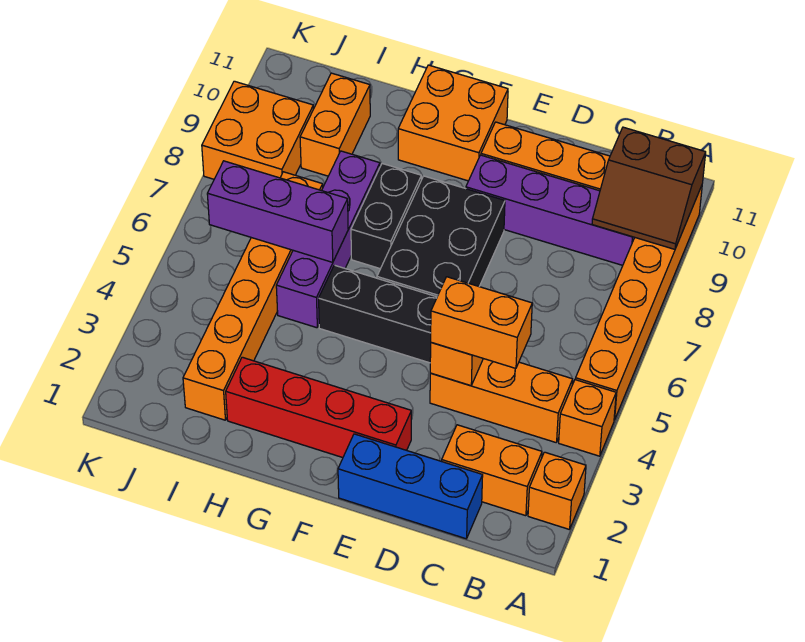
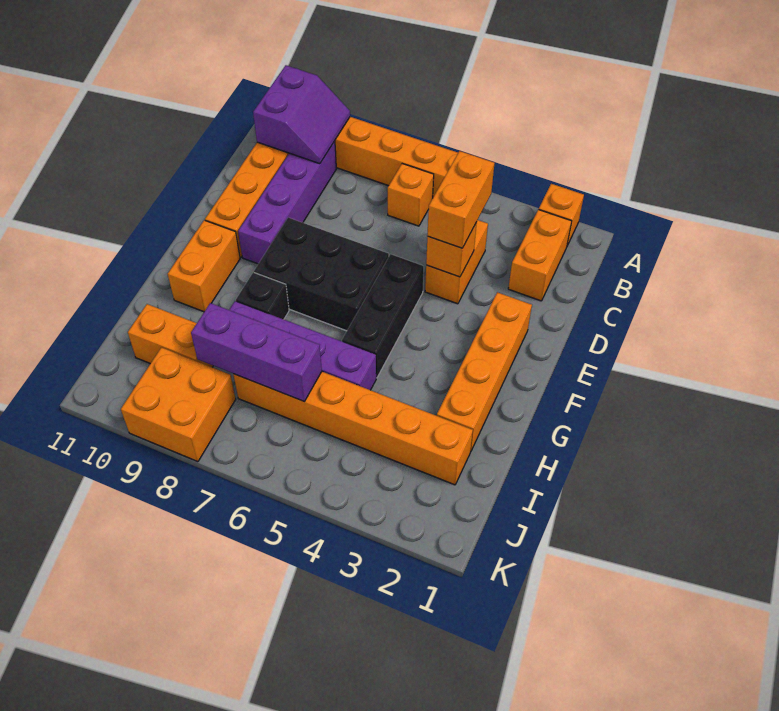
orange brick A4 level 1 -> orange brick B6 level 1
brown slope A9:B10 level 2 top 10 -> purple slope A9:B10 level 2 top 10
orange brick B4:D4 level 1 -> orange brick C4:D4 level 1
blue brick C1:E1 level 1 -> none
red brick E2:H2 level 1 -> orange brick E2:H2 level 1
orange brick F10:G11 level 1 -> orange brick F10:G10 level 1
black brick G7:G8 level 1 -> black brick G8 level 1
purple brick H6:J6 level 2 -> purple brick I6:I8 level 2

